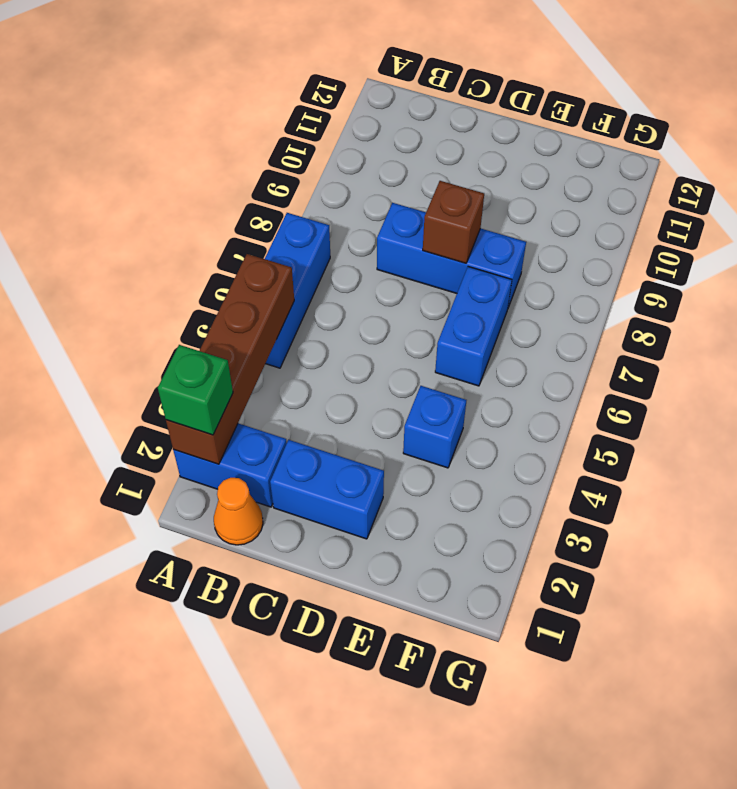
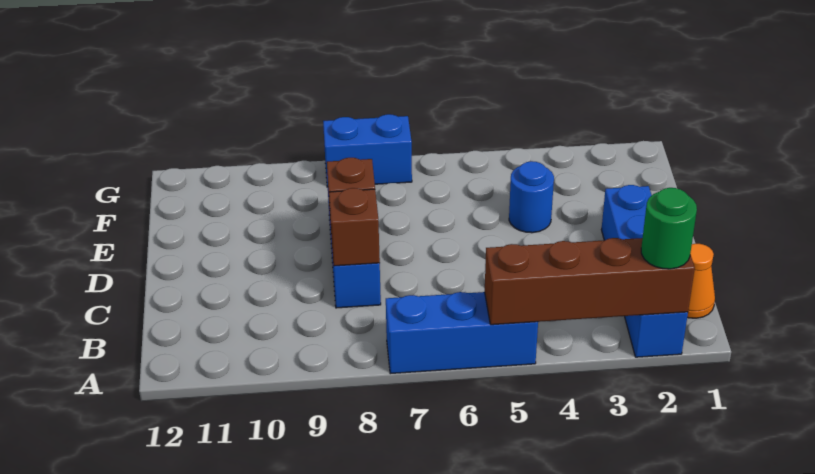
green brick A2 level 3 -> green round brick A2 level 3
none -> brown brick C8 level 2
blue brick E4 level 1 -> blue round brick E4 level 1
blue brick E6:E7 level 1 -> blue brick G7:G8 level 1

